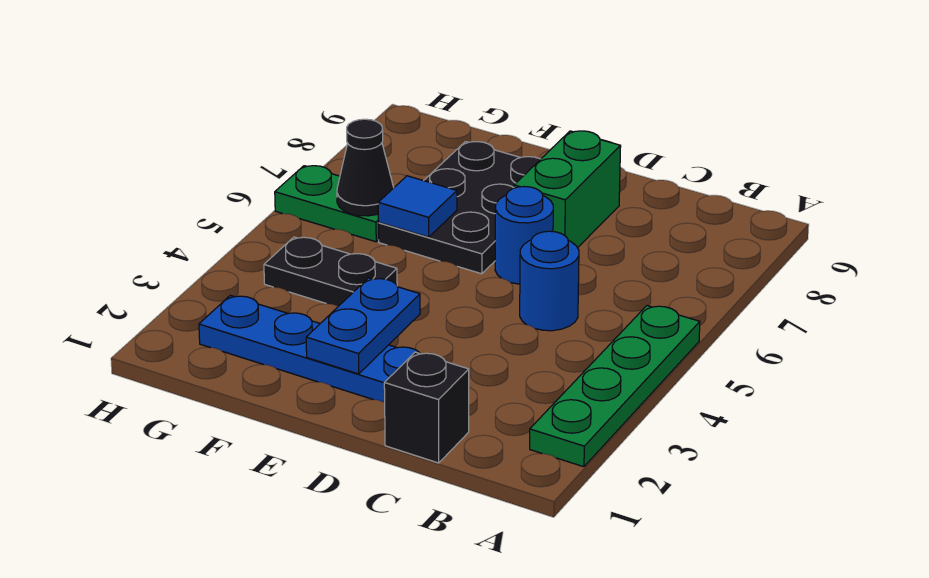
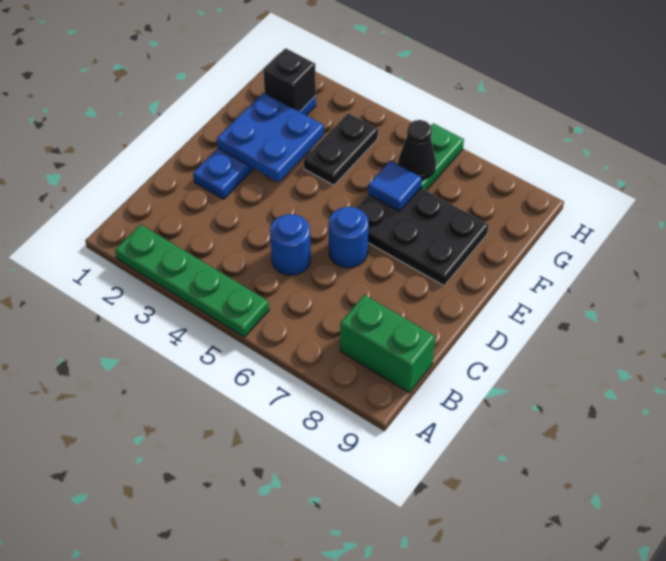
black brick C1 level 1 -> black brick G2 level 2
green brick D7:D8 level 1 -> green brick B8:B9 level 1
blue plate E2:E3 level 2 -> blue plate E2:F3 level 2

